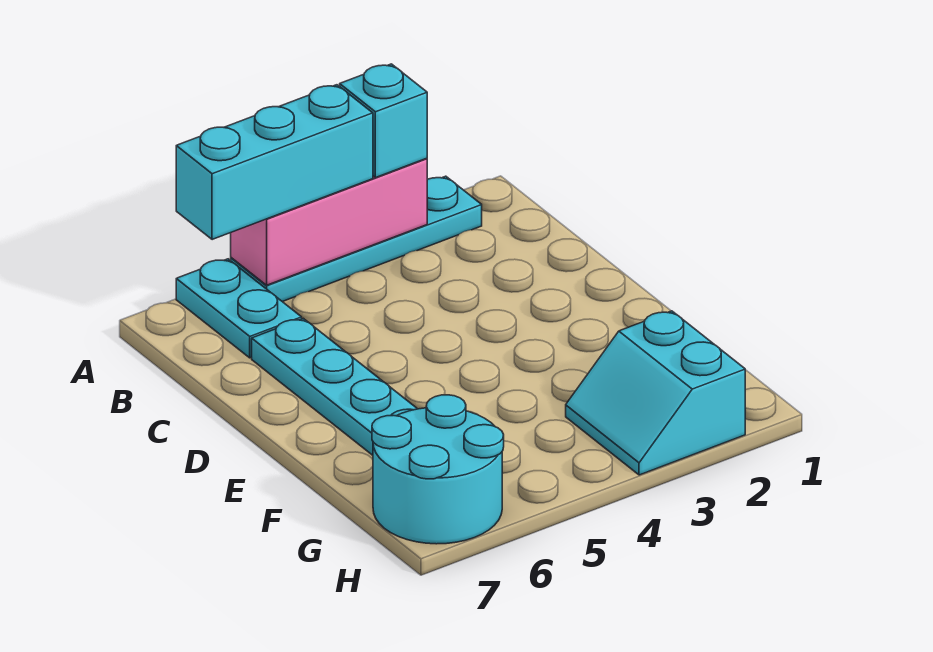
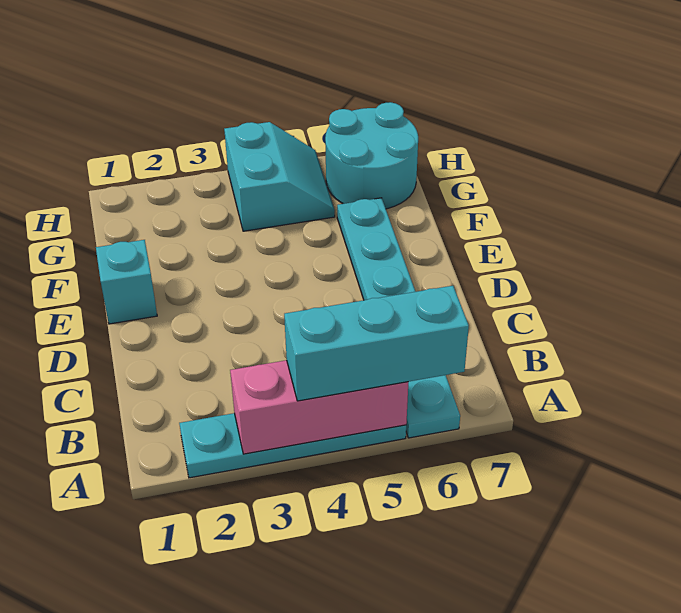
cyan brick A3 level 3 -> cyan brick E1 level 1
cyan slope G2:H3 level 1 top 2 -> cyan slope G4:H5 level 1 top 4

